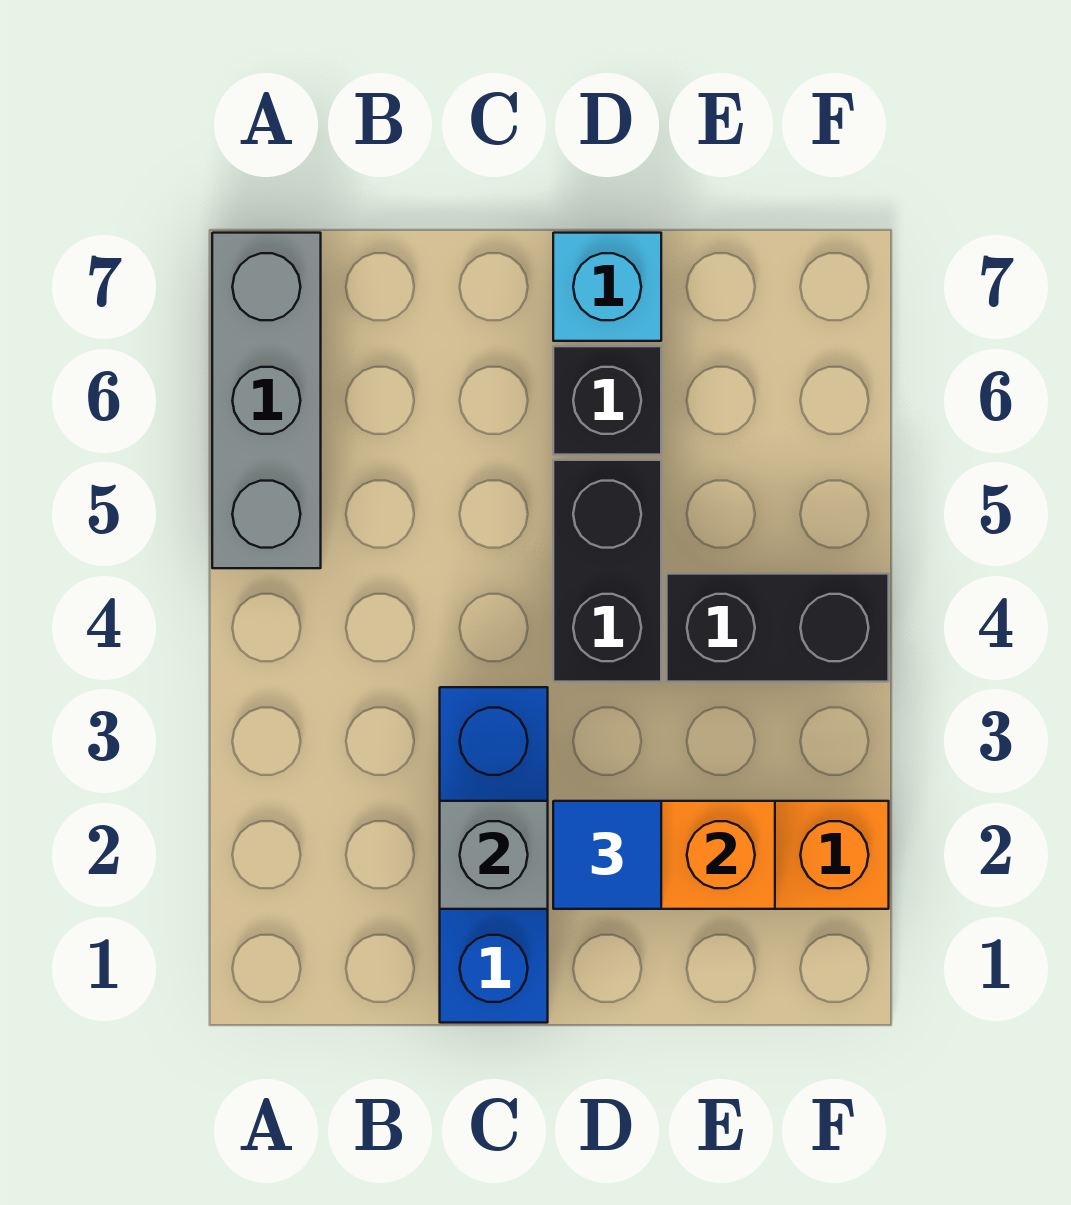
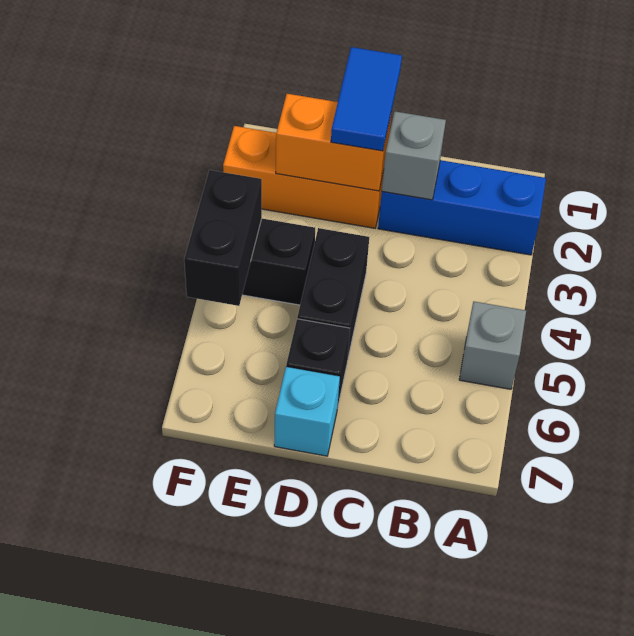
grey brick A5:A7 level 1 -> grey brick A5 level 1
blue brick C1:C3 level 1 -> blue brick A2:C2 level 1
blue tile D2 level 3 -> blue tile D1:D2 level 3
none -> black brick F4:F5 level 2

